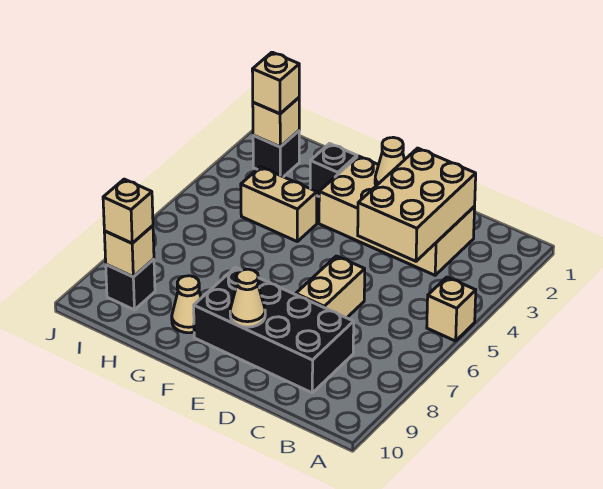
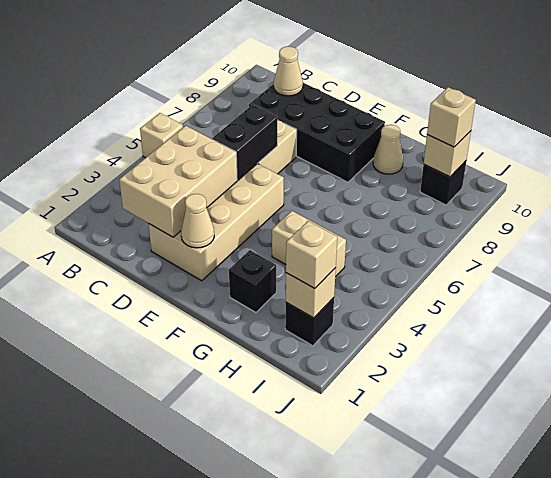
tan brick C2:F3 level 1 -> tan brick D2:E5 level 1
none -> black brick D5:D6 level 2
tan cone E9 level 2 -> tan cone C9 level 2

